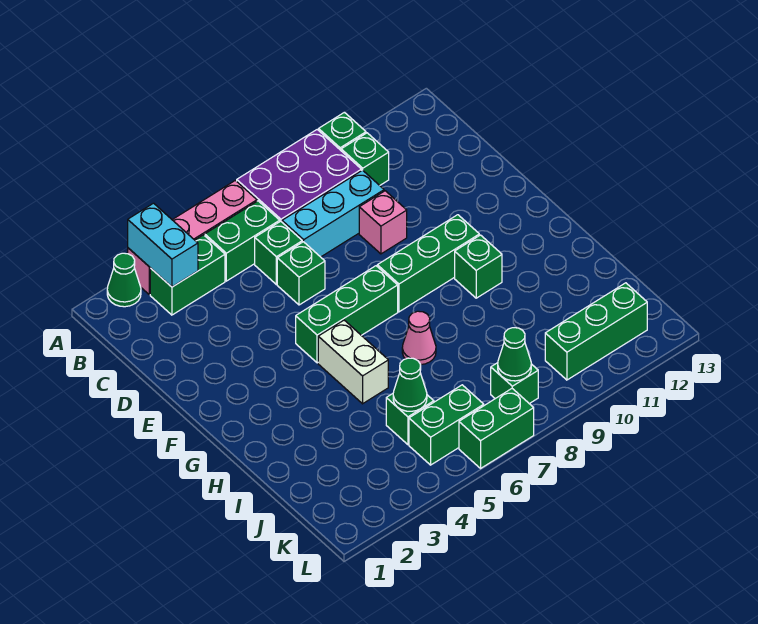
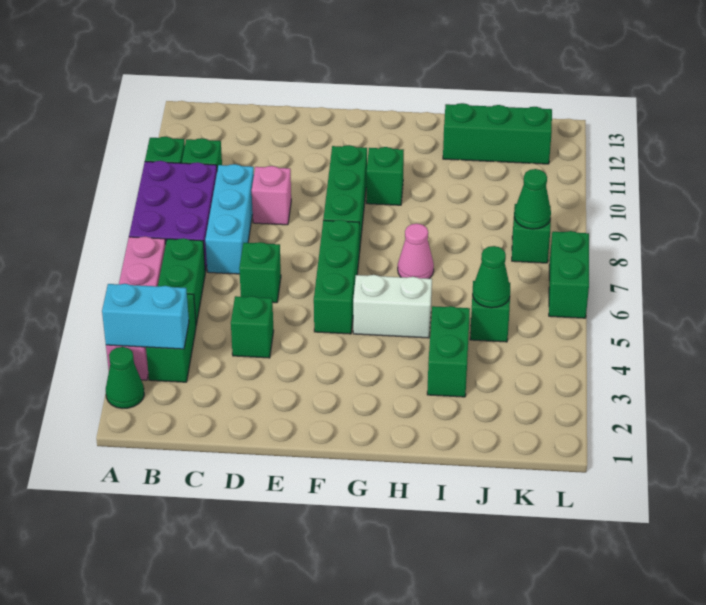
green brick C6 level 1 -> green brick D4 level 1
green brick K5:K6 level 1 -> green brick I3:I4 level 1
green brick K10:K12 level 1 -> green brick I12:K12 level 1

